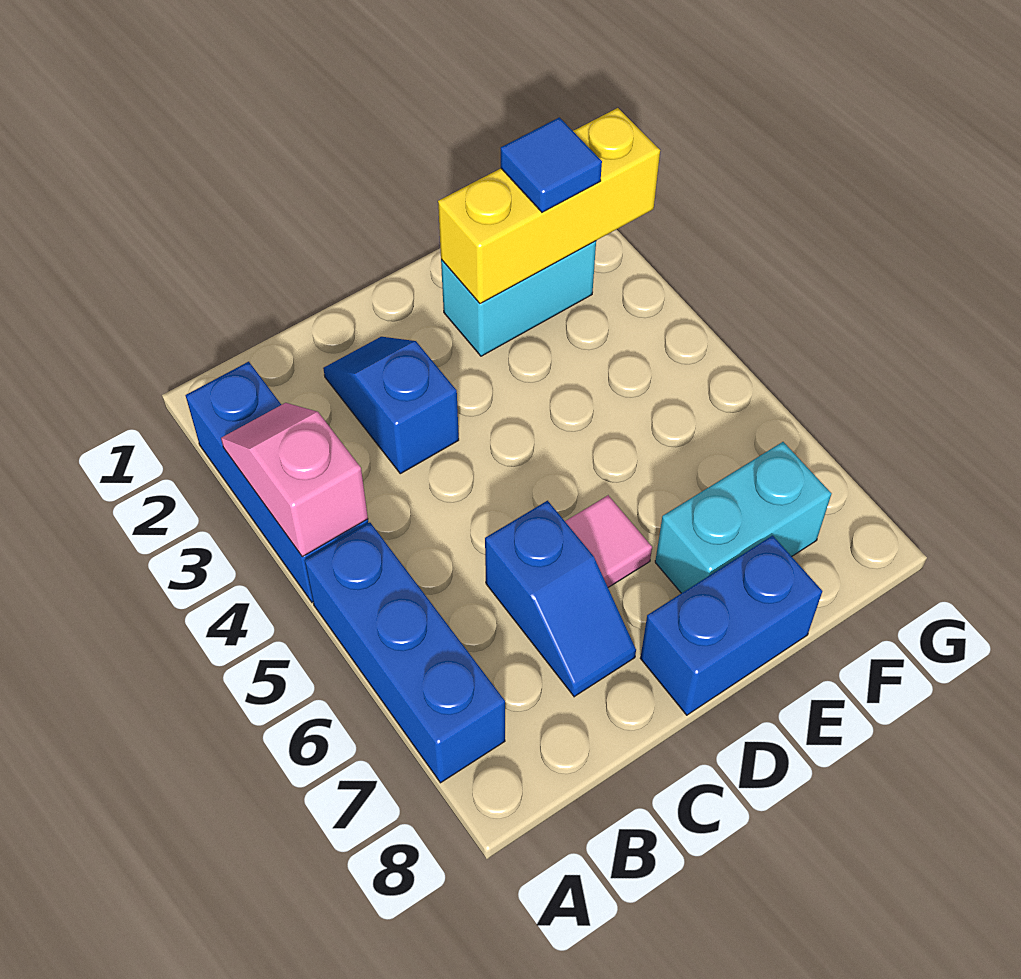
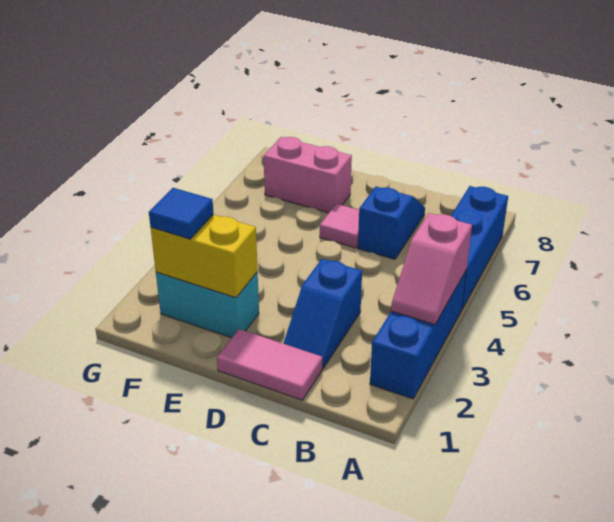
none -> pink tile C1:D1 level 1
blue brick D8:E8 level 1 -> none
yellow brick E2:G2 level 2 -> yellow brick E2:F2 level 2
cyan brick E7:F7 level 1 -> pink brick E7:F7 level 1

